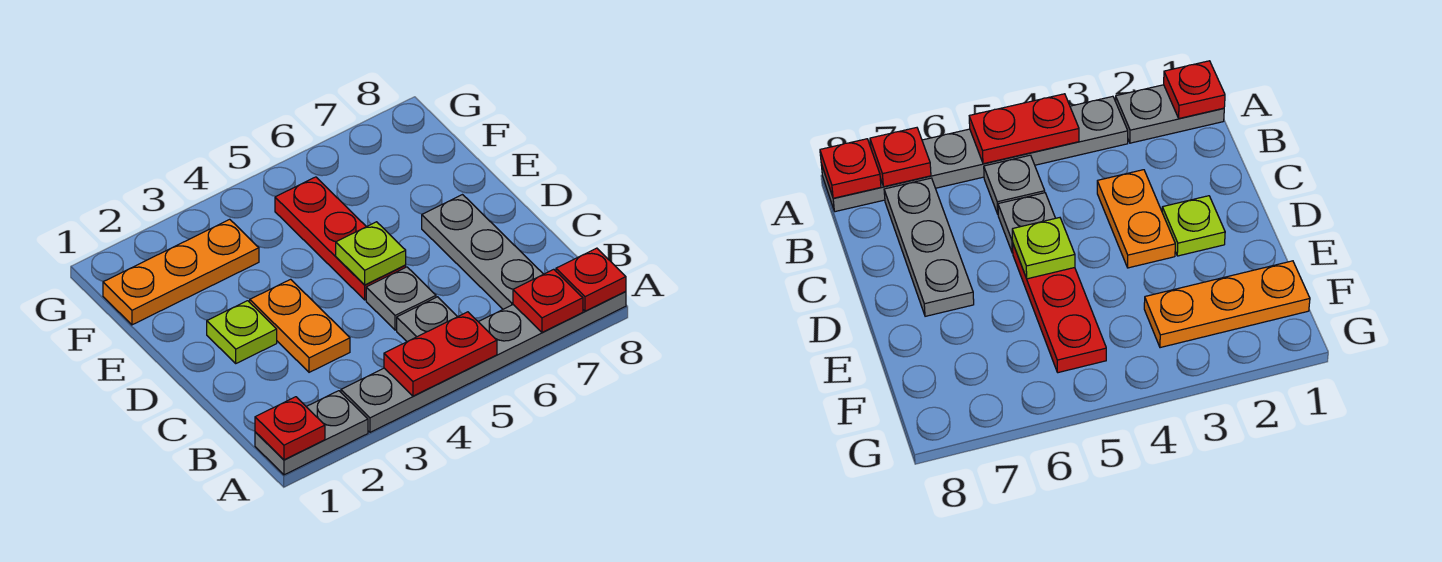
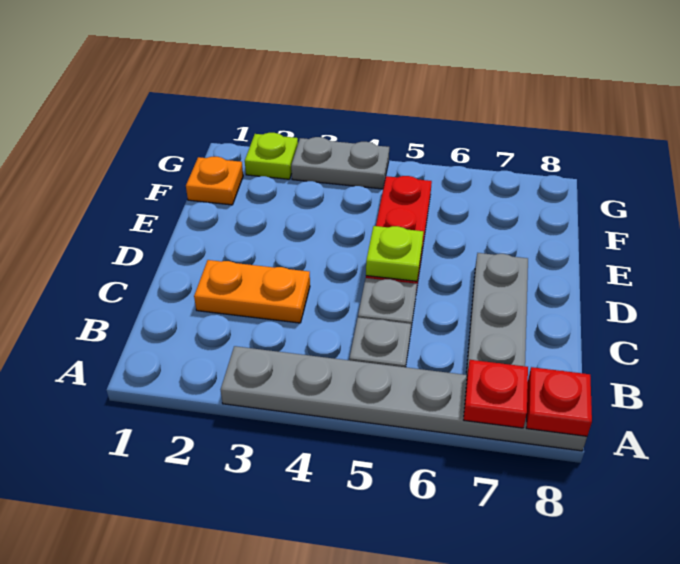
grey plate A1:A2 level 1 -> grey plate G3:G4 level 1
red plate A1 level 2 -> none
red plate A4:A5 level 2 -> none
orange plate C3:D3 level 1 -> orange plate C2:C3 level 1
lime plate D2 level 1 -> lime plate G2 level 1
orange plate F1:F3 level 1 -> orange plate F1 level 1

